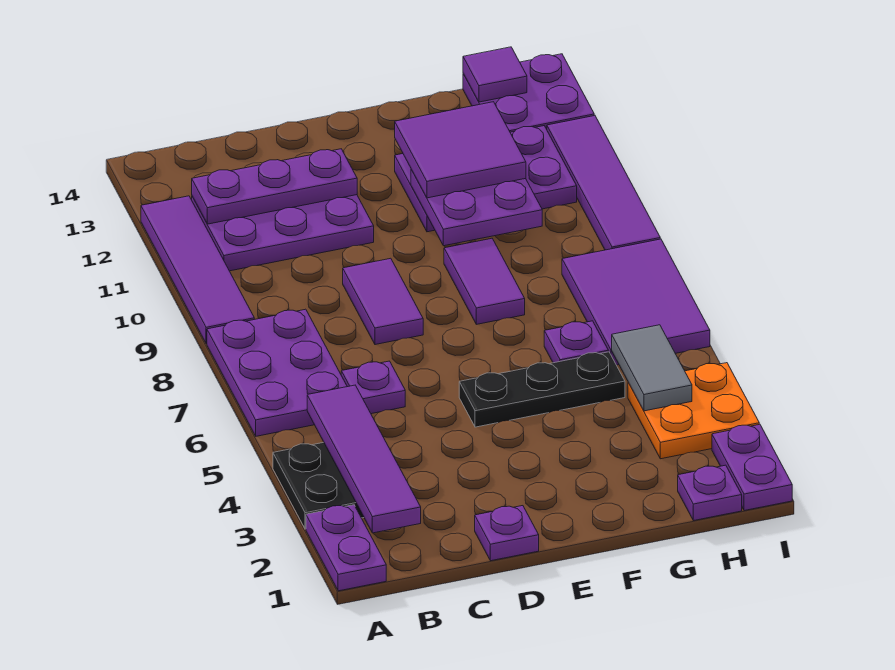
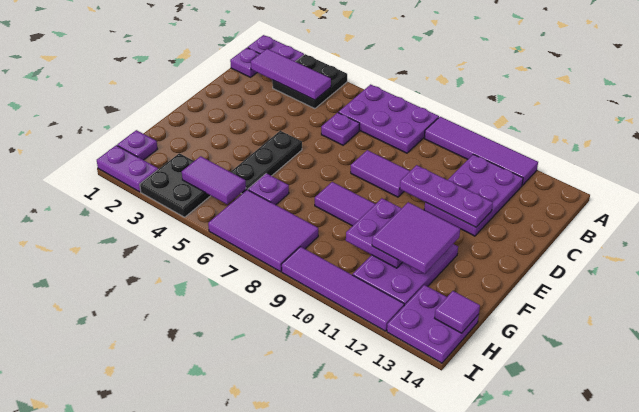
purple tile B2:B5 level 2 -> purple tile B2:B4 level 2
purple plate B12:D12 level 2 -> purple plate D10:D12 level 2
purple plate D1 level 1 -> purple plate B1 level 1
orange plate H3:I4 level 1 -> black plate H3:I4 level 1
grey tile H4:H5 level 2 -> purple tile H4:H5 level 2

